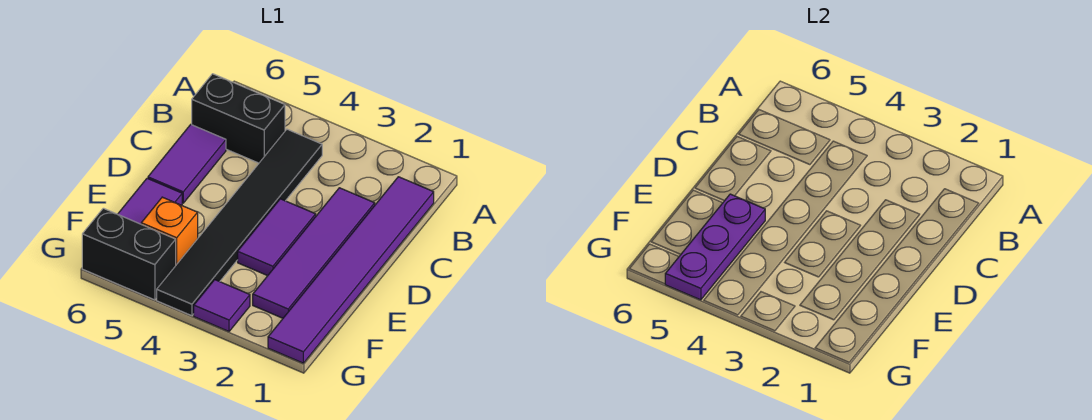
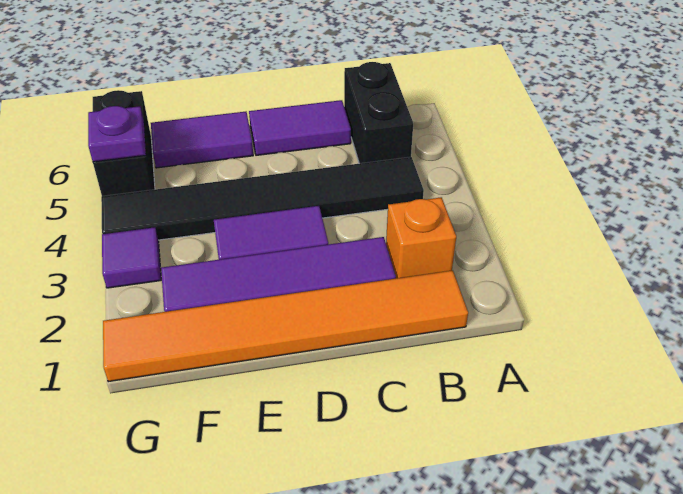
purple tile B1:G1 level 1 -> orange tile B1:G1 level 1
purple plate E5:G5 level 2 -> purple plate G5 level 2
orange brick F5 level 1 -> orange brick B2 level 1

